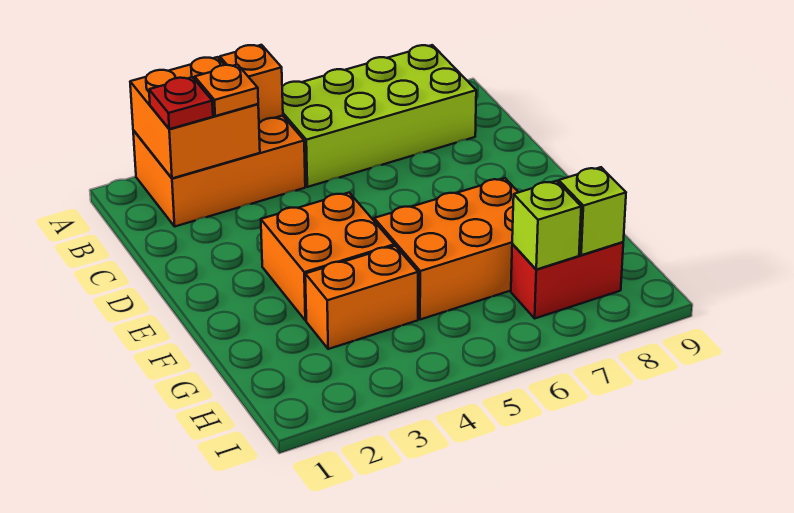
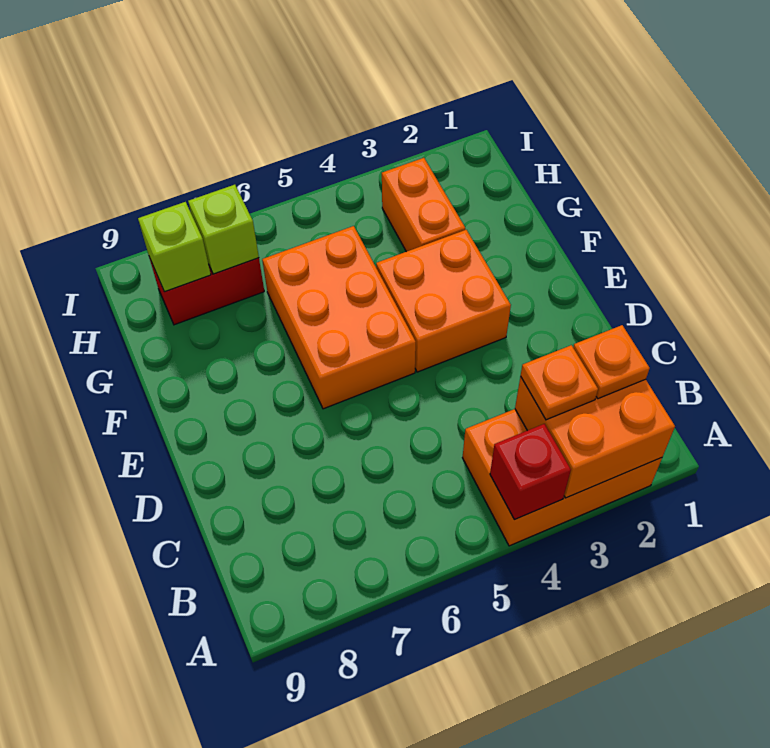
orange brick A4 level 2 -> red brick A4 level 2
lime brick A5:B8 level 1 -> none
red plate B2 level 3 -> orange plate B2 level 3
orange brick F5:G7 level 1 -> orange brick E5:G6 level 1
orange brick G3:G4 level 1 -> orange brick G3:H3 level 1

